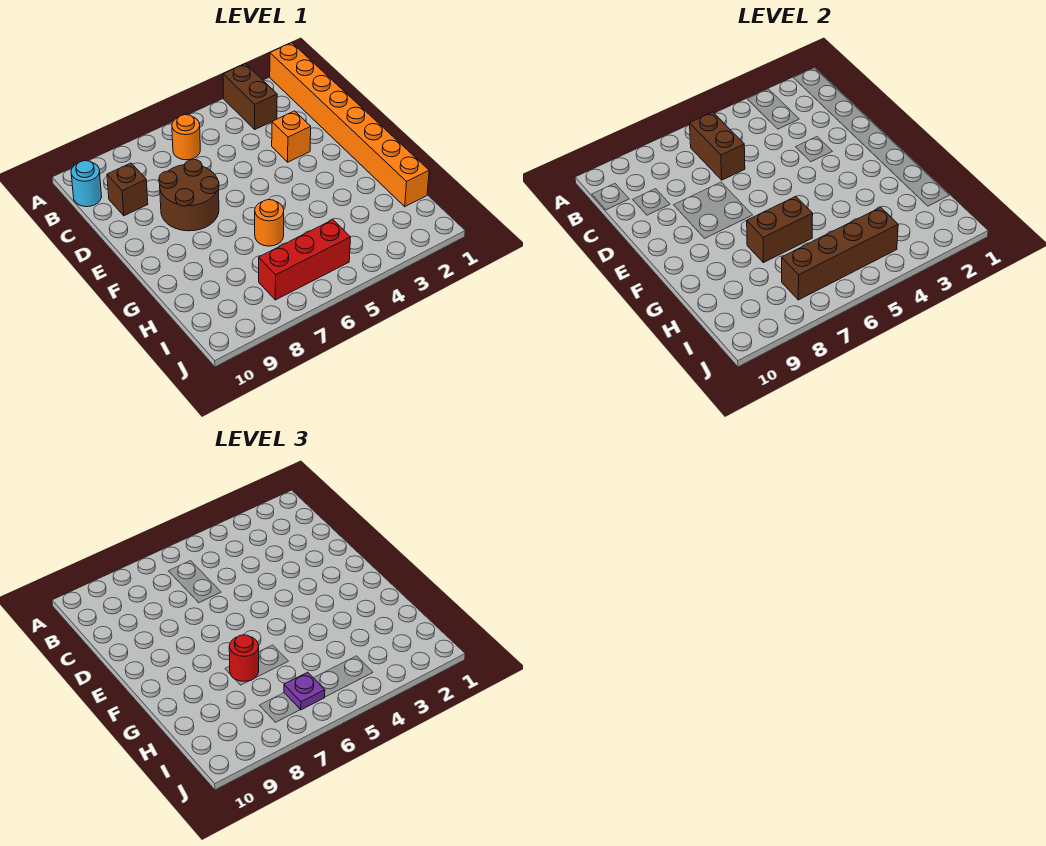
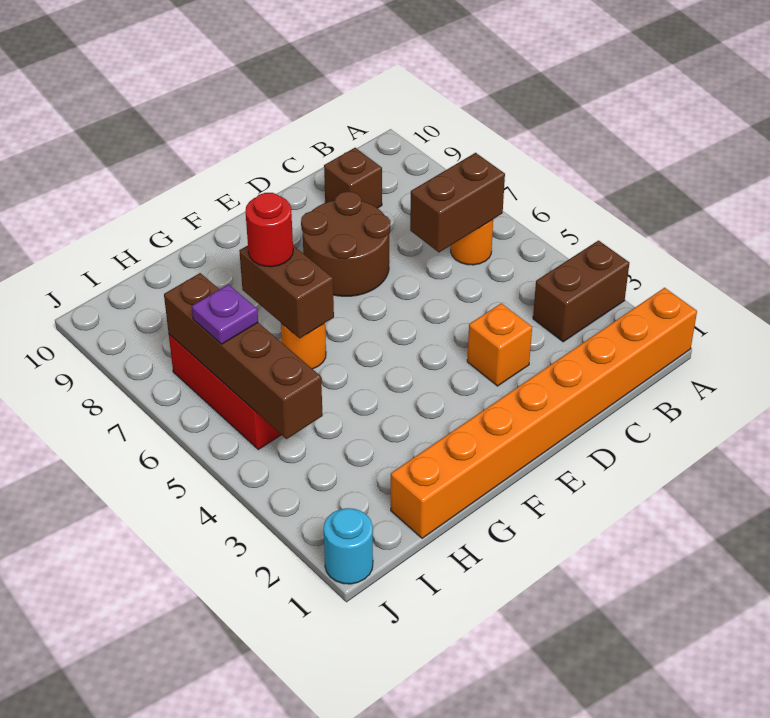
cyan round brick B10 level 1 -> cyan round brick J1 level 1

